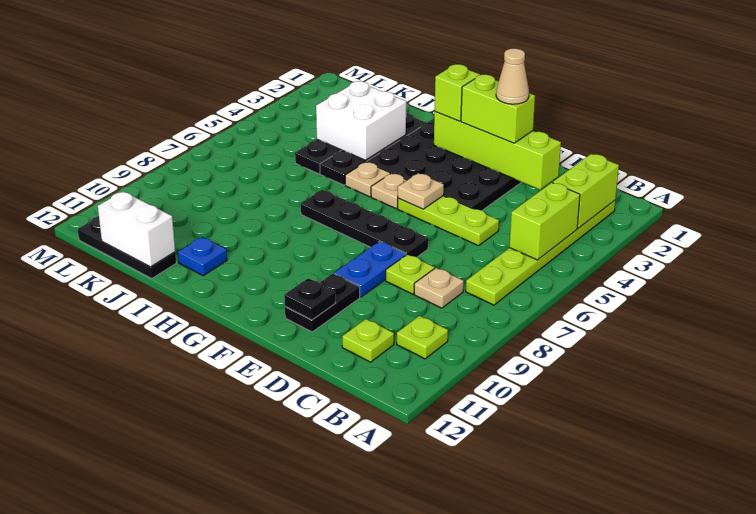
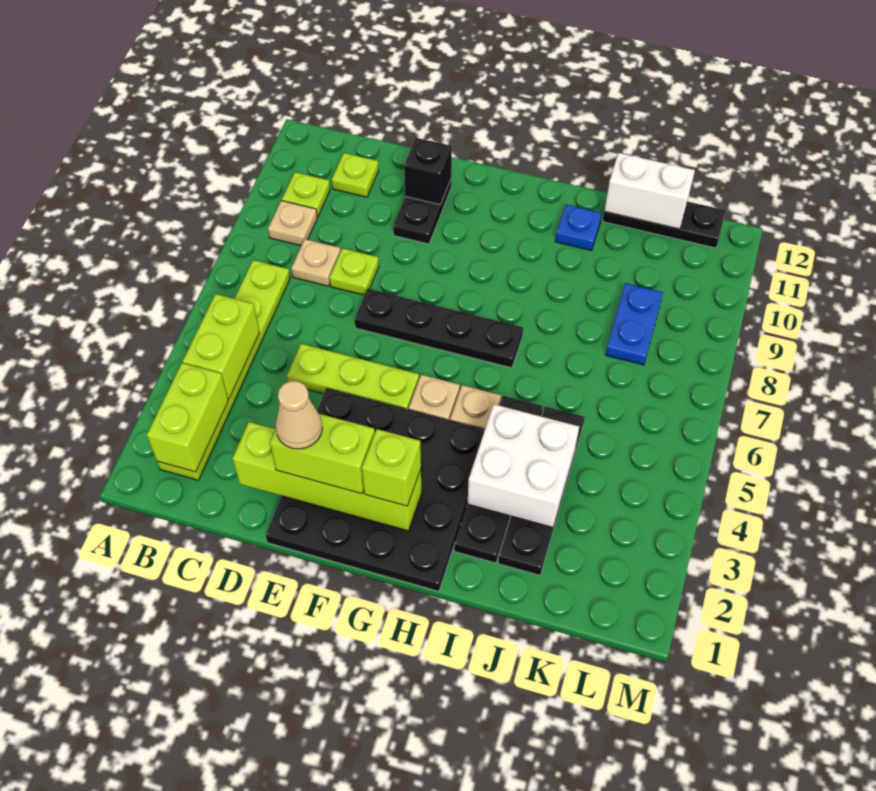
blue plate E8:E9 level 1 -> blue plate K8:K9 level 1
black plate E11 level 2 -> black brick E11 level 2
tan plate F5 level 2 -> tan plate B9 level 1

